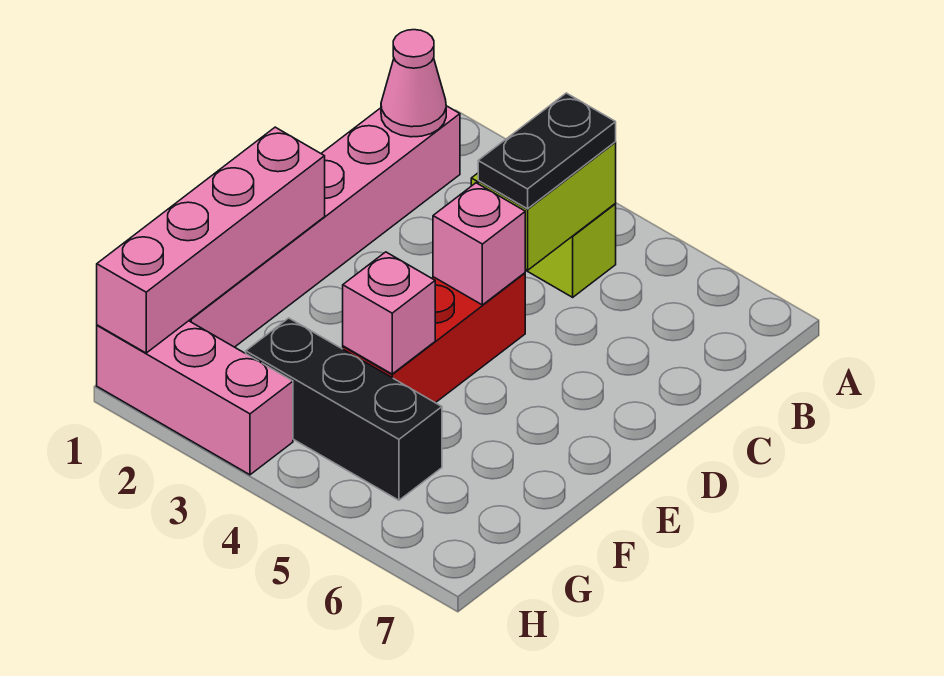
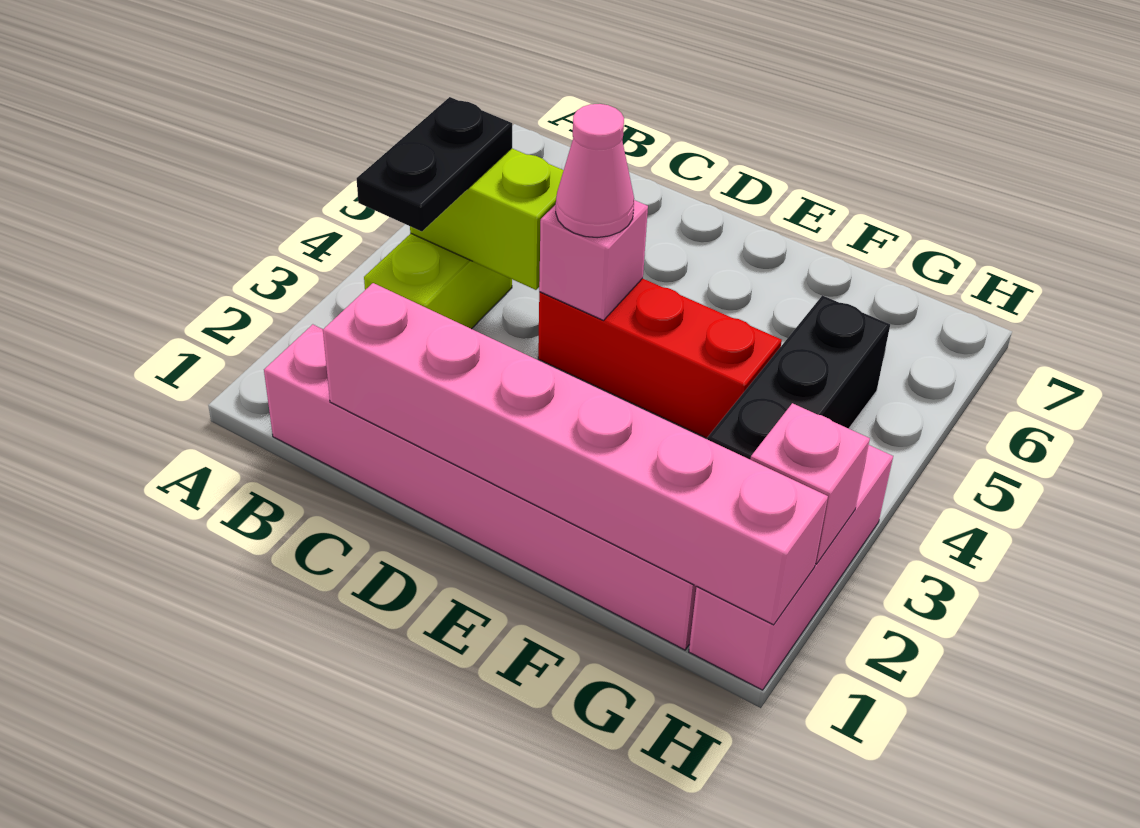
pink cone B1 level 2 -> pink cone D4 level 3
black plate B4:C4 level 3 -> black plate B3:B4 level 3
pink brick E1:H1 level 2 -> pink brick C1:H1 level 2
pink brick F4 level 2 -> pink brick H2 level 2

